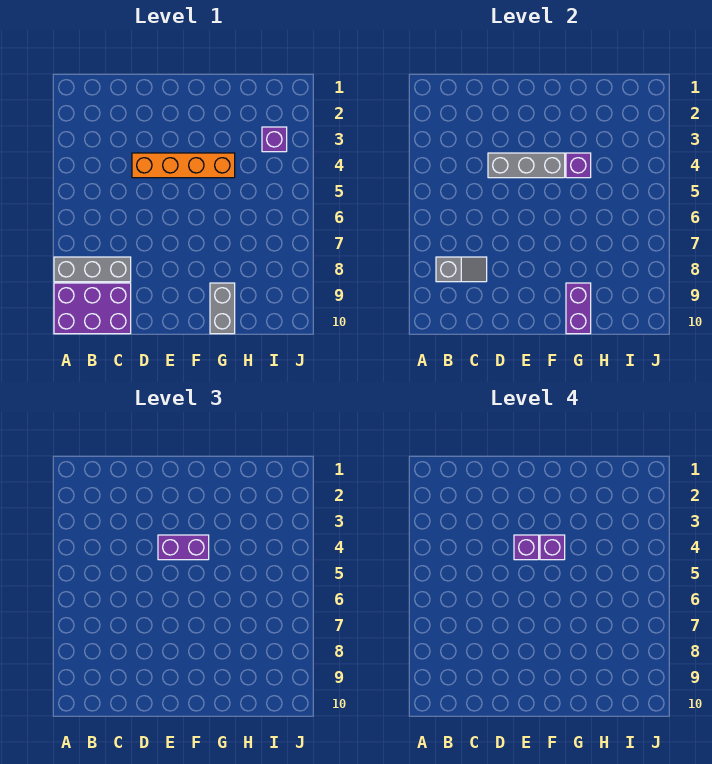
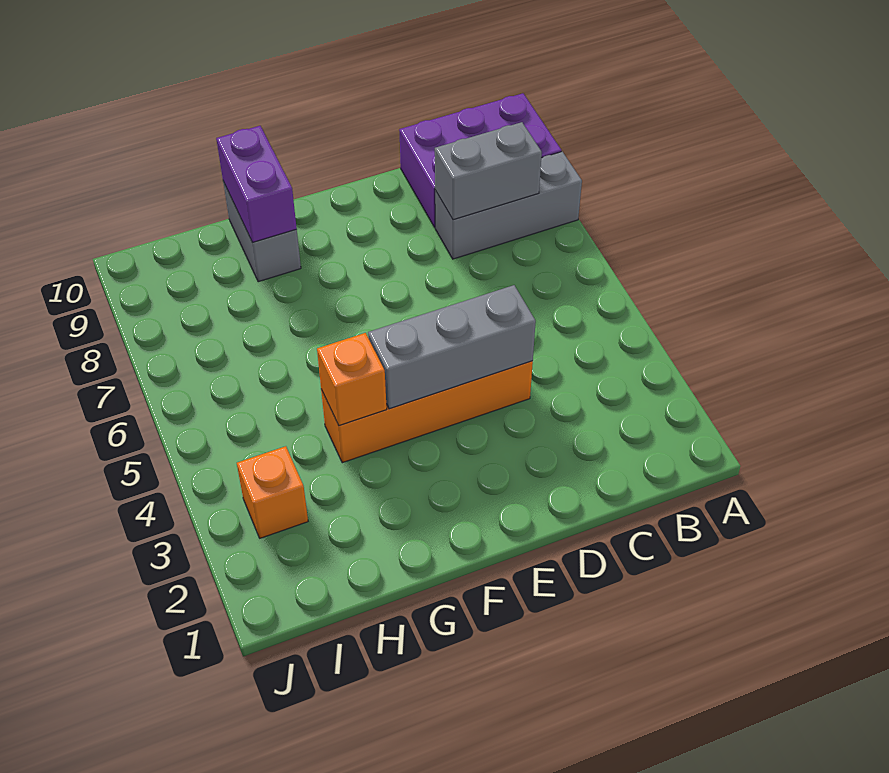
grey slope B8:C8 level 2 top B -> grey brick B8:C8 level 2
purple brick E4:F4 level 3 -> none
purple brick E4 level 4 -> none
purple brick F4 level 4 -> none
purple brick G4 level 2 -> orange brick G4 level 2
purple brick I3 level 1 -> orange brick I3 level 1

